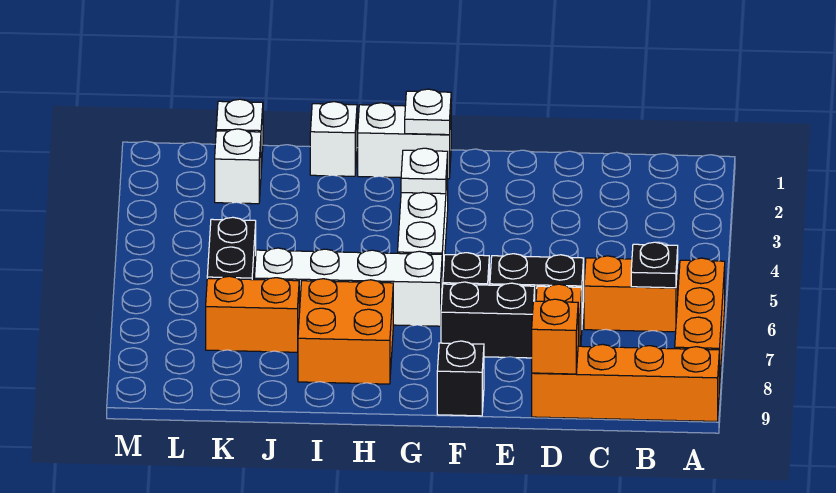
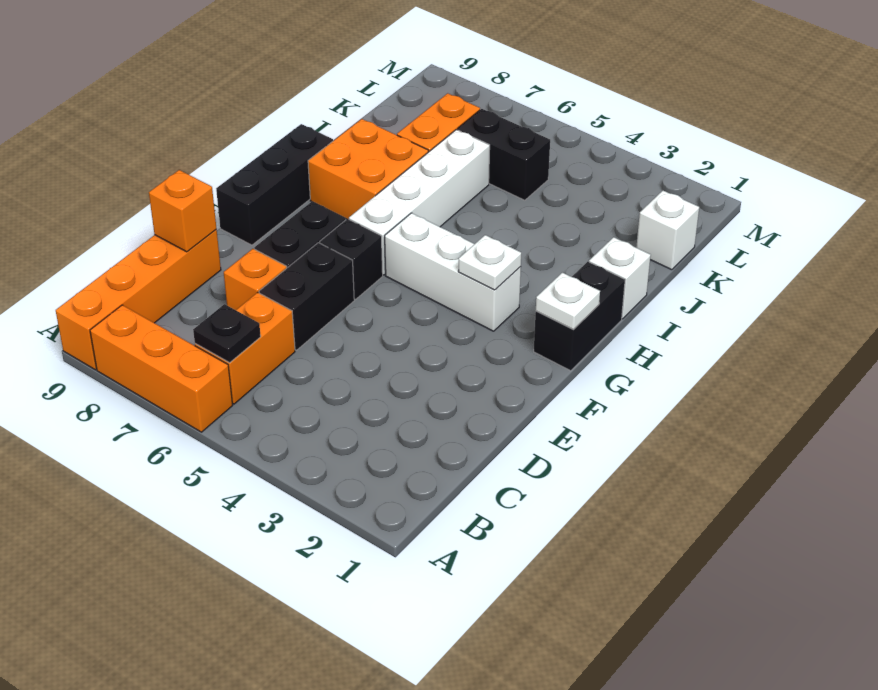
black brick F9 level 1 -> black brick F9:H9 level 1
white brick G1:H1 level 1 -> black brick G1:H1 level 1
white brick K2 level 1 -> none

